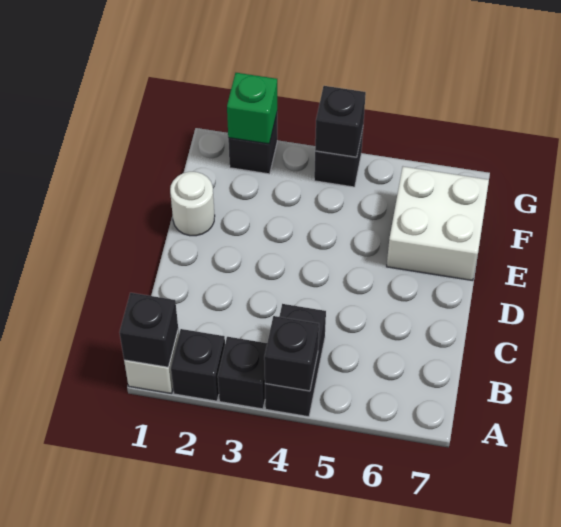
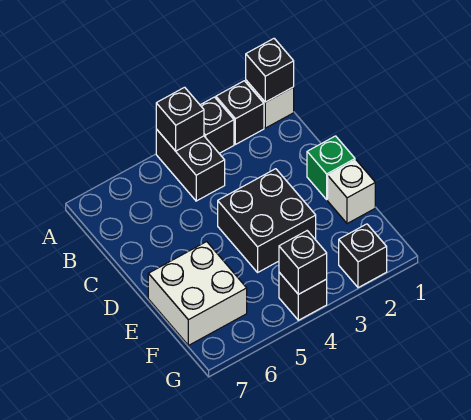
none -> black brick D3:E4 level 1
white round brick E1 level 1 -> white brick E1 level 1
green brick G2 level 2 -> green brick D1 level 1

